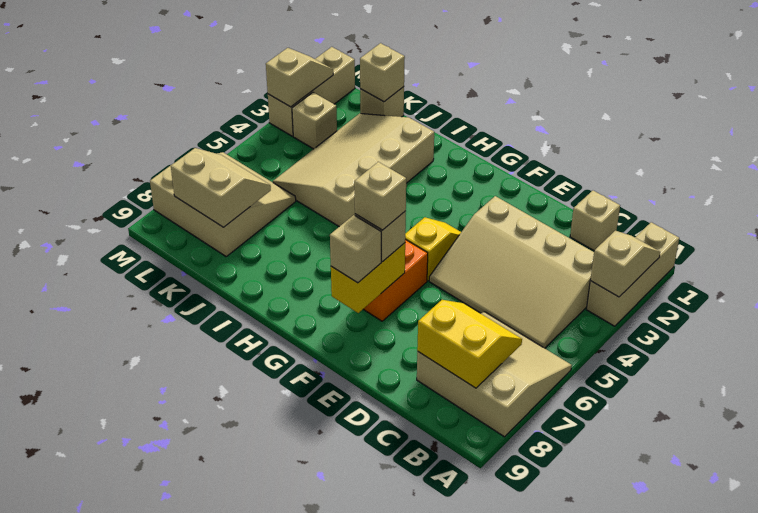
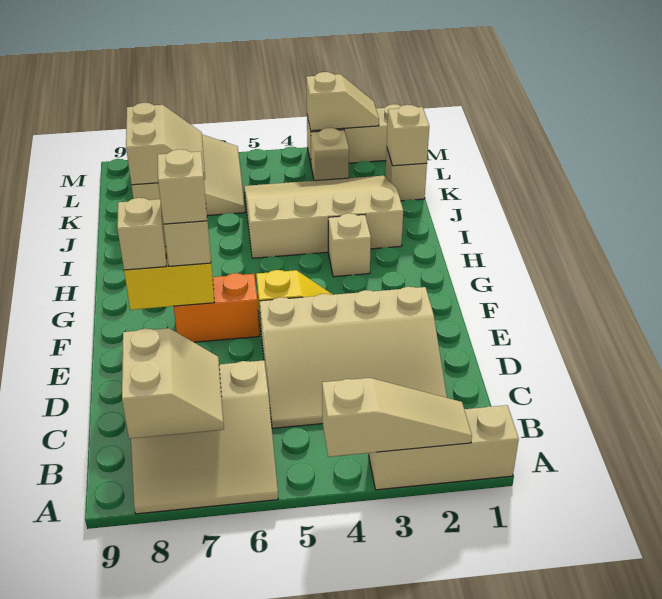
tan slope A2:A3 level 2 top 3 -> tan slope A2:A4 level 2 top 4
tan slope A6:C8 level 1 top 8 -> tan slope A6:C8 level 1 top C
tan slope B3:E5 level 1 top 3 -> tan slope C2:E5 level 1 top E
yellow slope B7:C8 level 2 top 8 -> tan slope B7:C8 level 2 top 8
tan brick C1 level 1 -> tan brick H3 level 1

